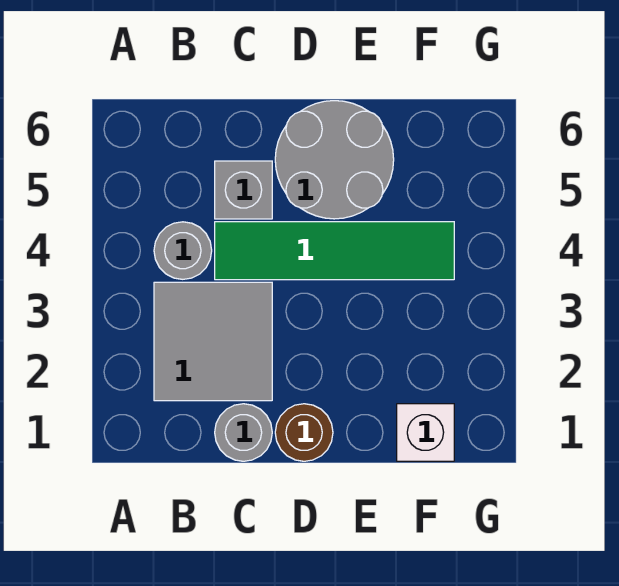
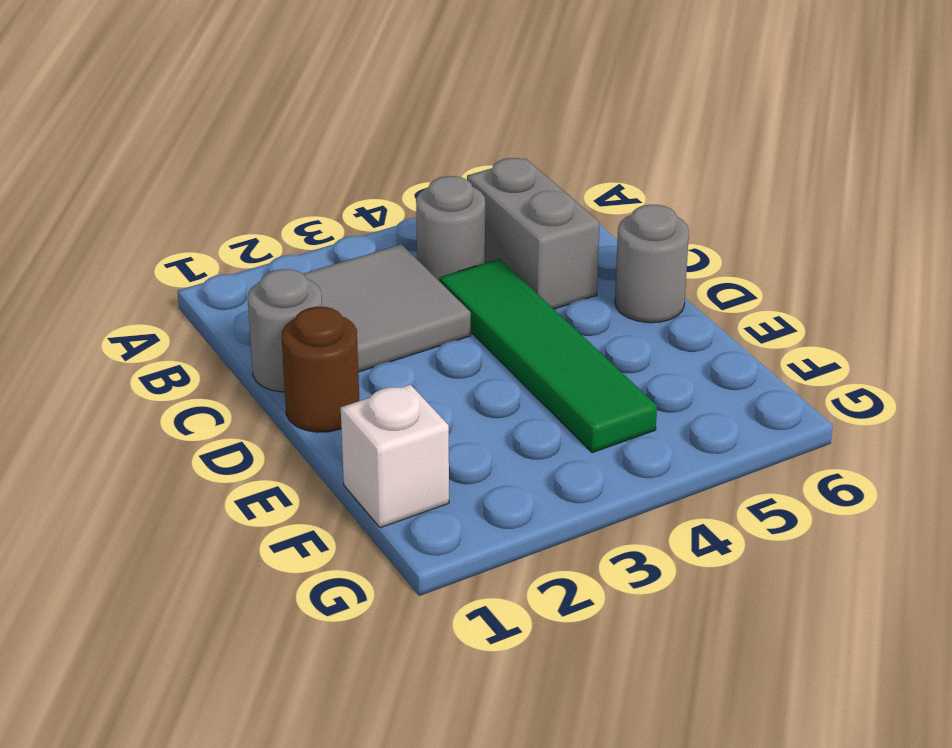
grey brick C5 level 1 -> grey brick B5:C5 level 1
grey round brick D5:E6 level 1 -> grey round brick D6 level 1

